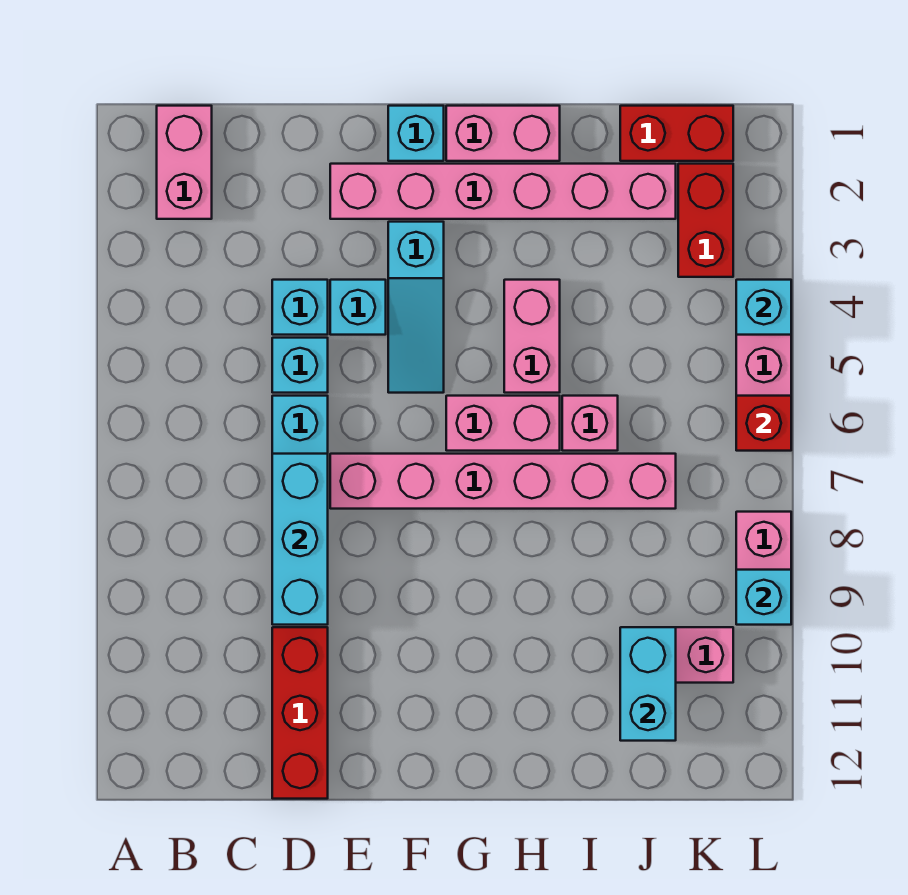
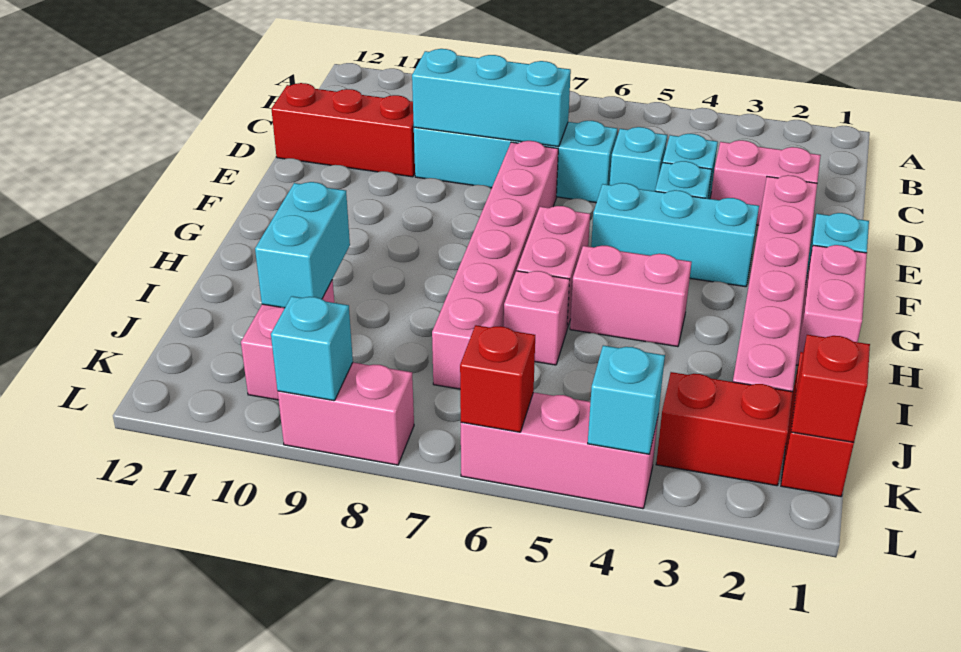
pink brick B1:B2 level 1 -> pink brick D2:D3 level 1
cyan slope F3:F5 level 1 top 3 -> cyan brick F3:F5 level 1
cyan brick J10:J11 level 2 -> cyan brick I10:J10 level 2
none -> red brick K1 level 2

